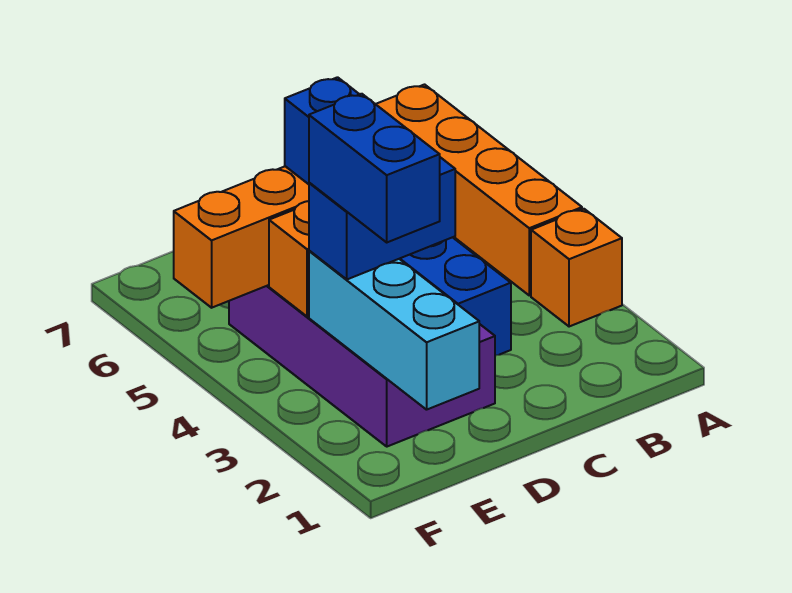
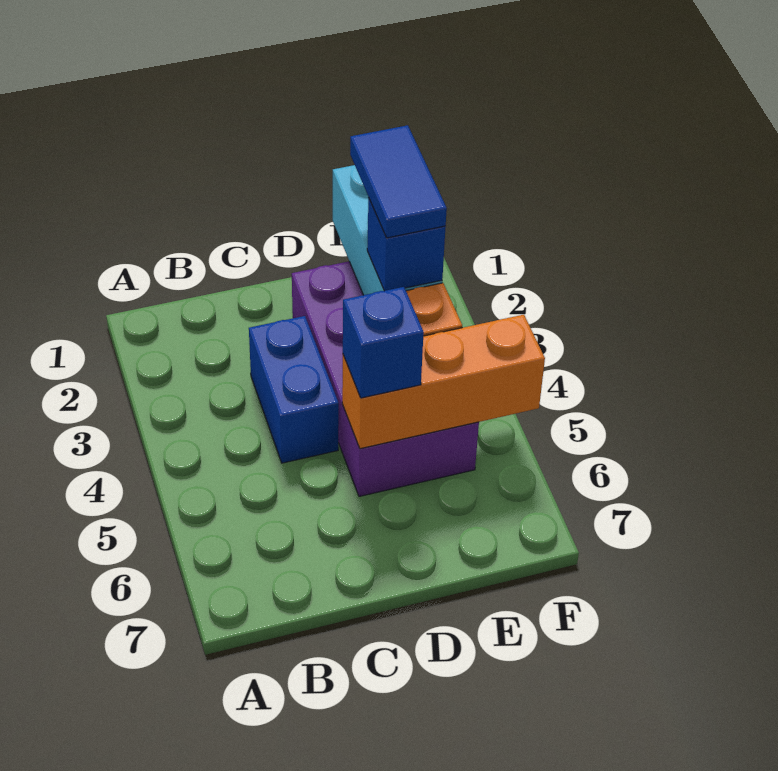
orange brick A3 level 1 -> none
orange brick A4:A7 level 1 -> none
blue brick D3:E3 level 3 -> blue brick E3 level 3
blue brick E2:E3 level 4 -> blue tile E2:E3 level 4

